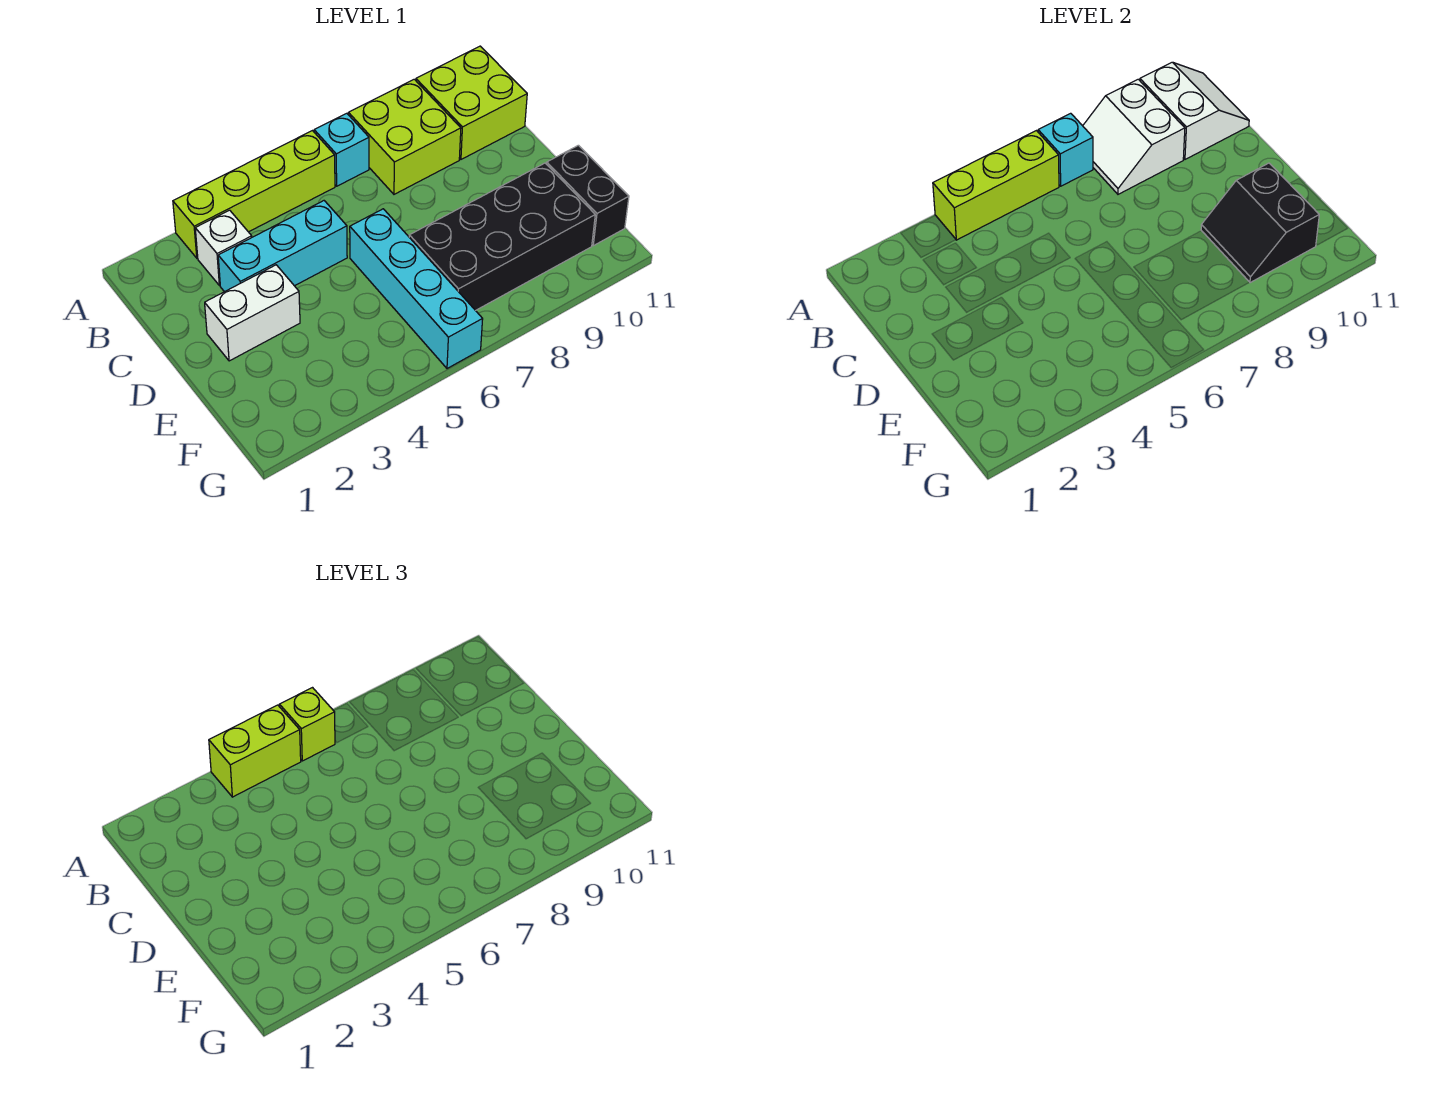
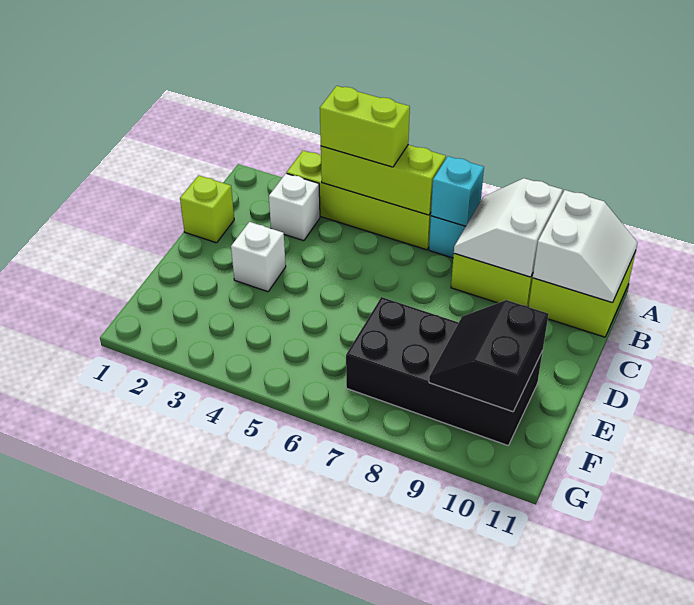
lime brick A6 level 3 -> lime brick C1 level 1
cyan brick C3:C5 level 1 -> none
white brick D2:D3 level 1 -> white brick D3 level 1
cyan brick D6:G6 level 1 -> none
black brick E11:F11 level 1 -> none

